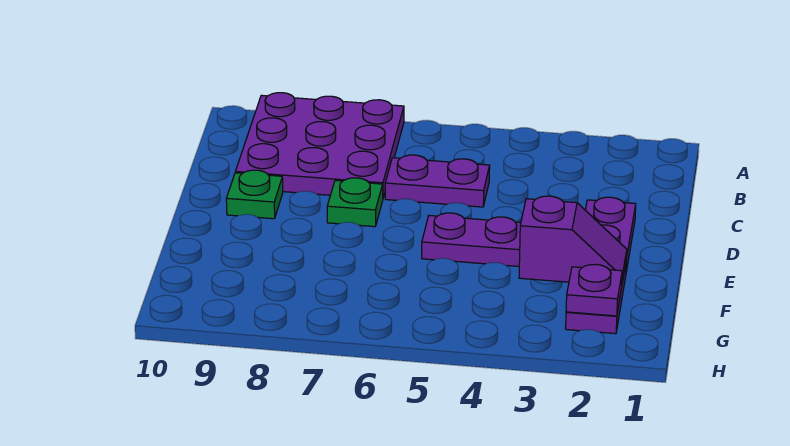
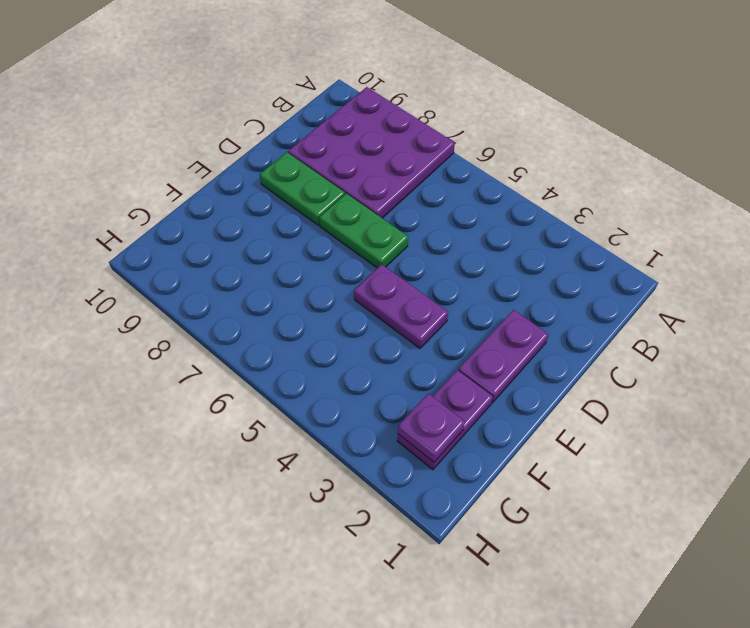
purple plate C5:C6 level 1 -> none
green plate D7 level 1 -> green plate D6:D7 level 1
green plate D9 level 1 -> green plate D8:D9 level 1
purple slope F2:F3 level 2 top 3 -> none

